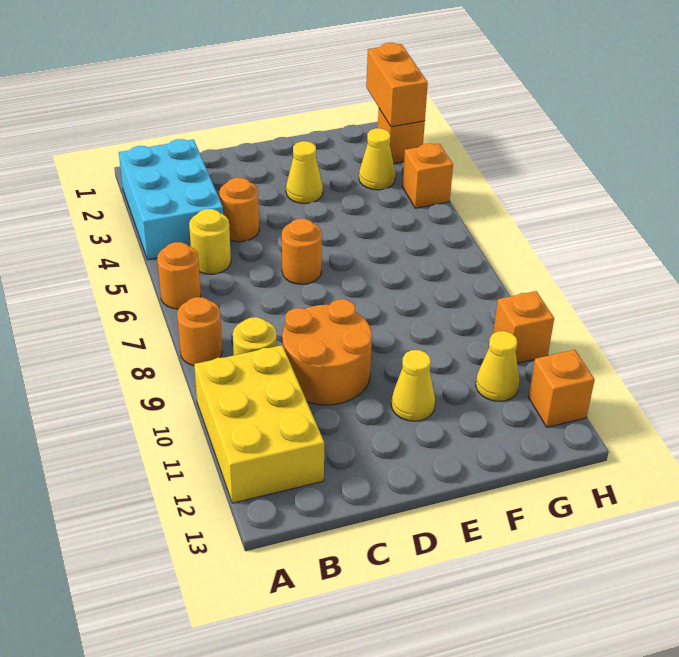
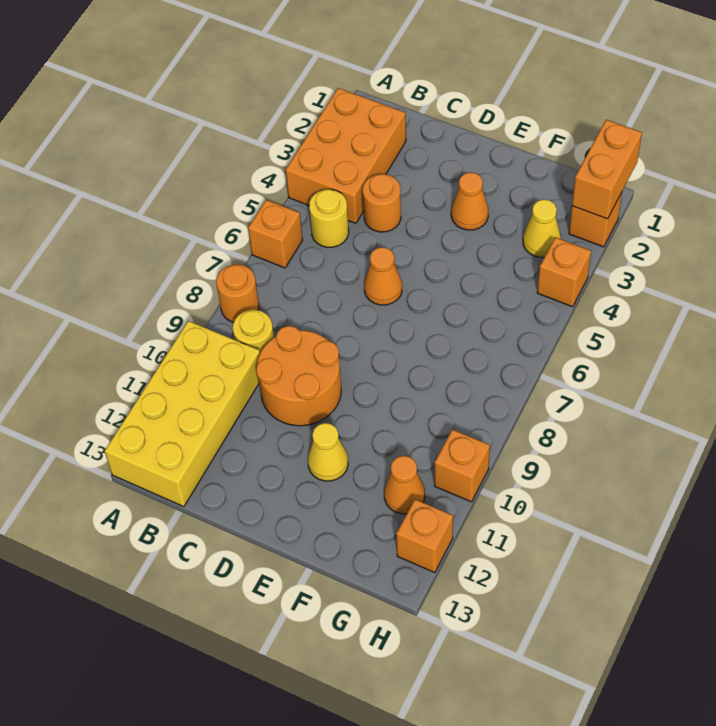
cyan brick A2:B4 level 1 -> orange brick A2:B4 level 1
orange round brick A6 level 1 -> orange brick A6 level 1
yellow brick A10:B12 level 1 -> yellow brick A10:B13 level 1
orange round brick D6 level 1 -> orange cone D6 level 1
yellow cone E3 level 1 -> orange cone E3 level 1
yellow cone G11 level 1 -> orange cone G11 level 1

